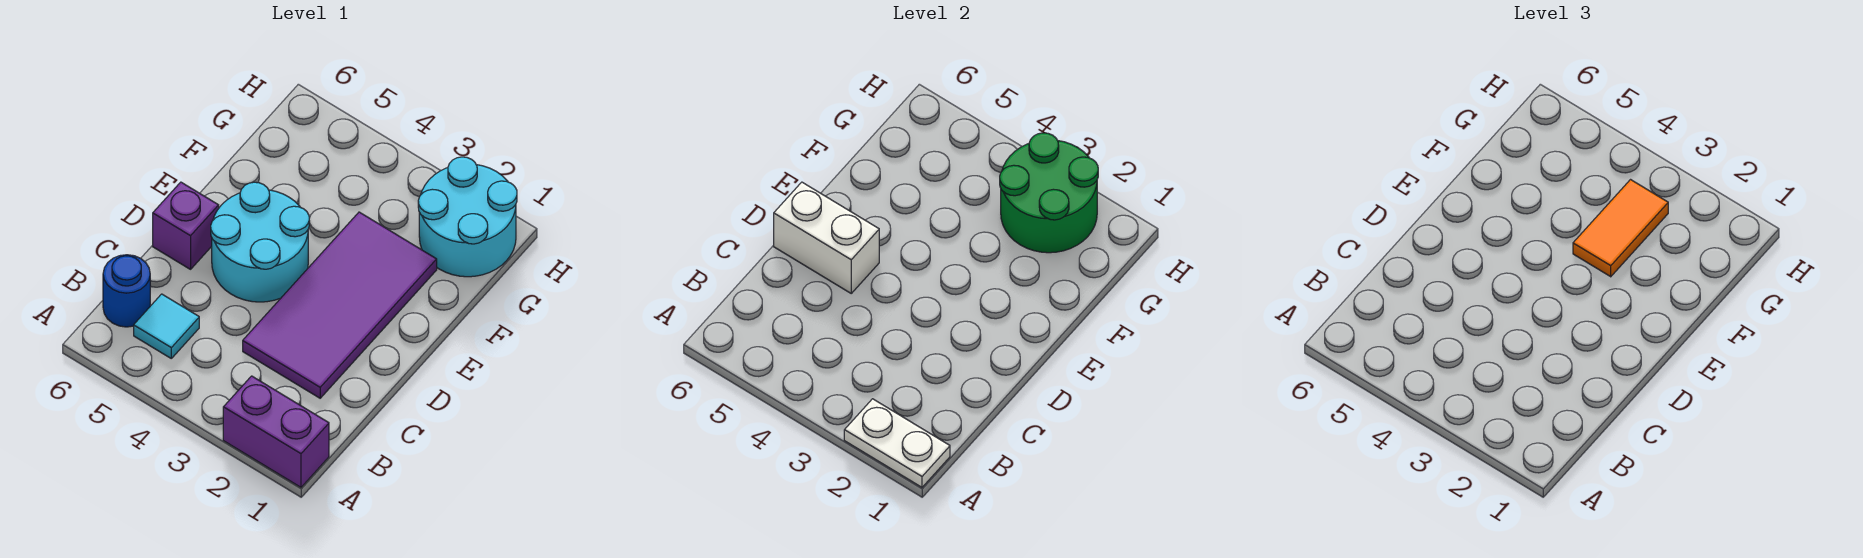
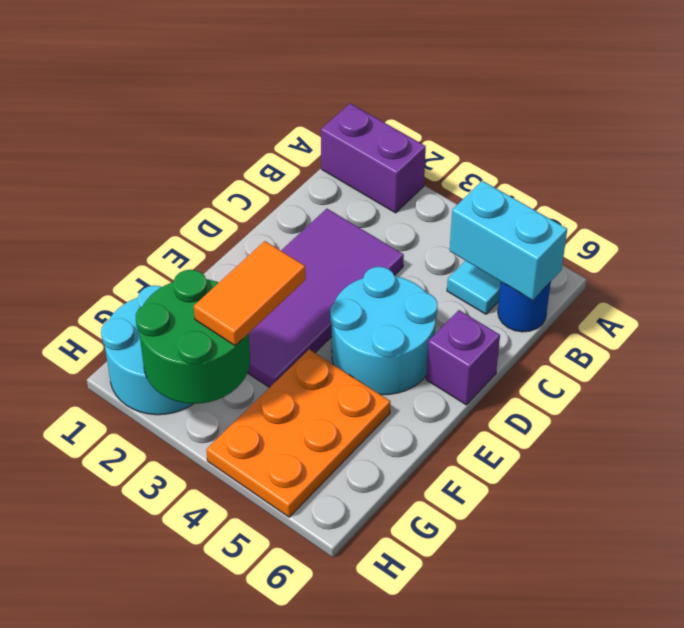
white plate A1:A2 level 2 -> none
none -> cyan brick B5:B6 level 2
white brick D5:D6 level 2 -> none
none -> orange plate F4:H5 level 1

